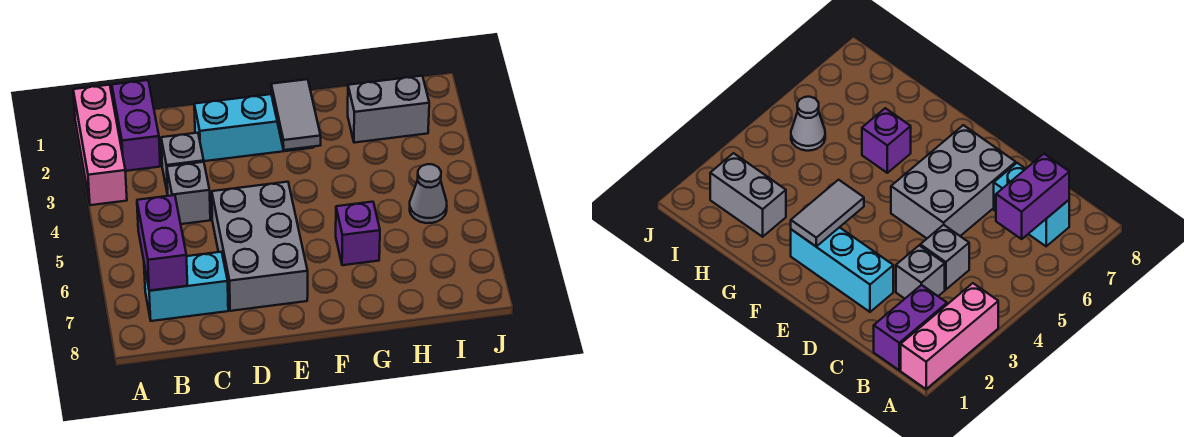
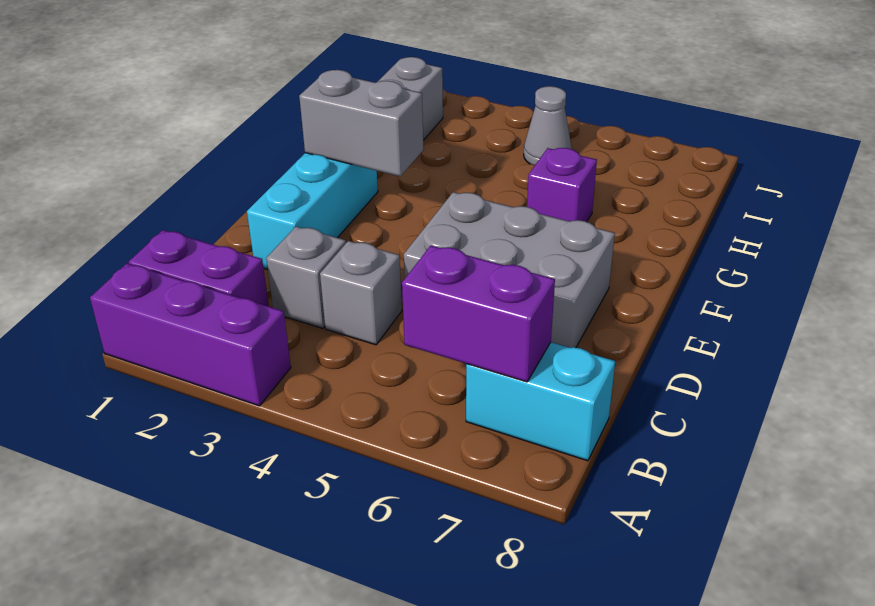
pink brick A1:A3 level 1 -> purple brick A1:A3 level 1
cyan brick B7:C7 level 1 -> cyan brick B7:B8 level 1
grey tile F2:F3 level 2 -> grey brick F2:F3 level 2

